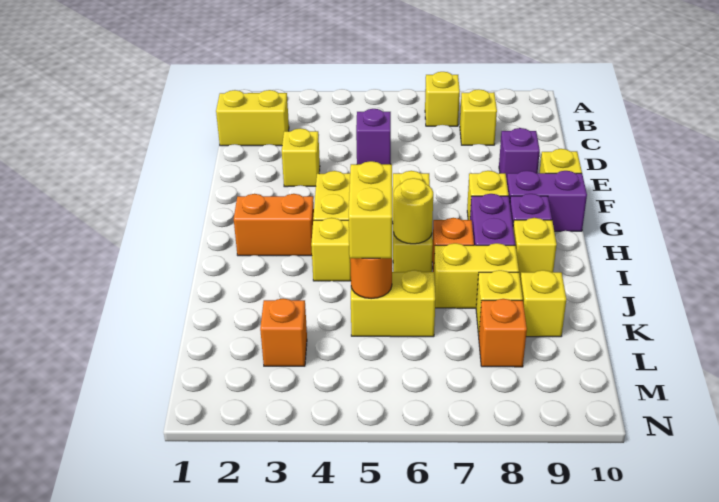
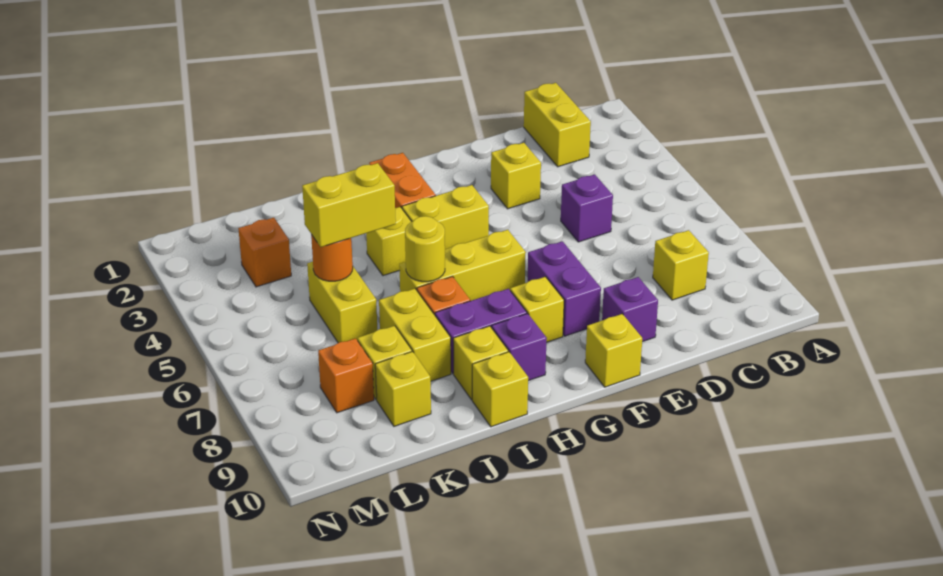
yellow brick B7 level 1 -> yellow brick I10 level 1
purple brick G9:G10 level 1 -> purple brick F7:F8 level 1

